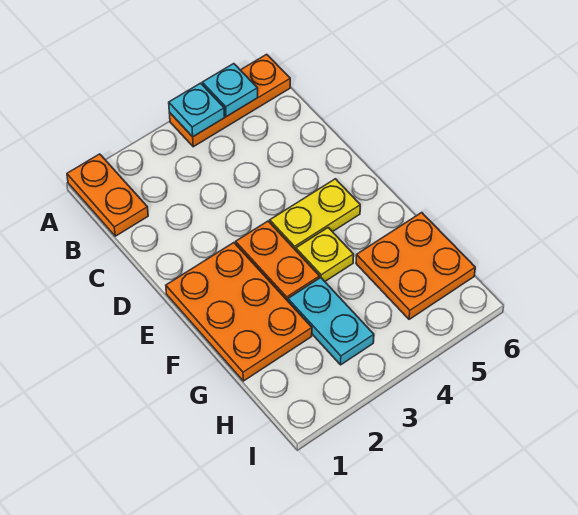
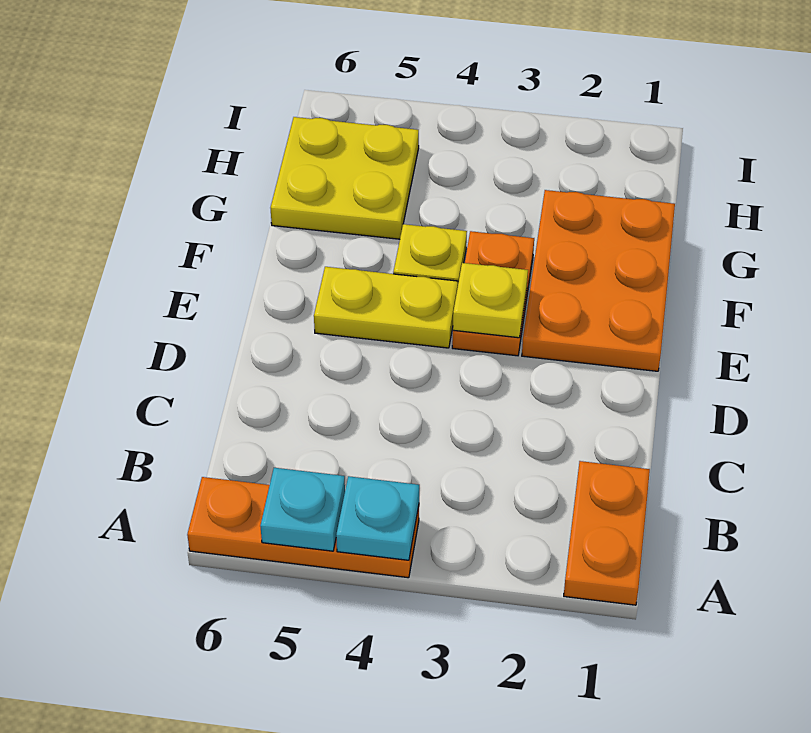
none -> yellow plate E3 level 2
cyan plate G3:H3 level 1 -> none
orange plate G5:H6 level 1 -> yellow plate G5:H6 level 1

